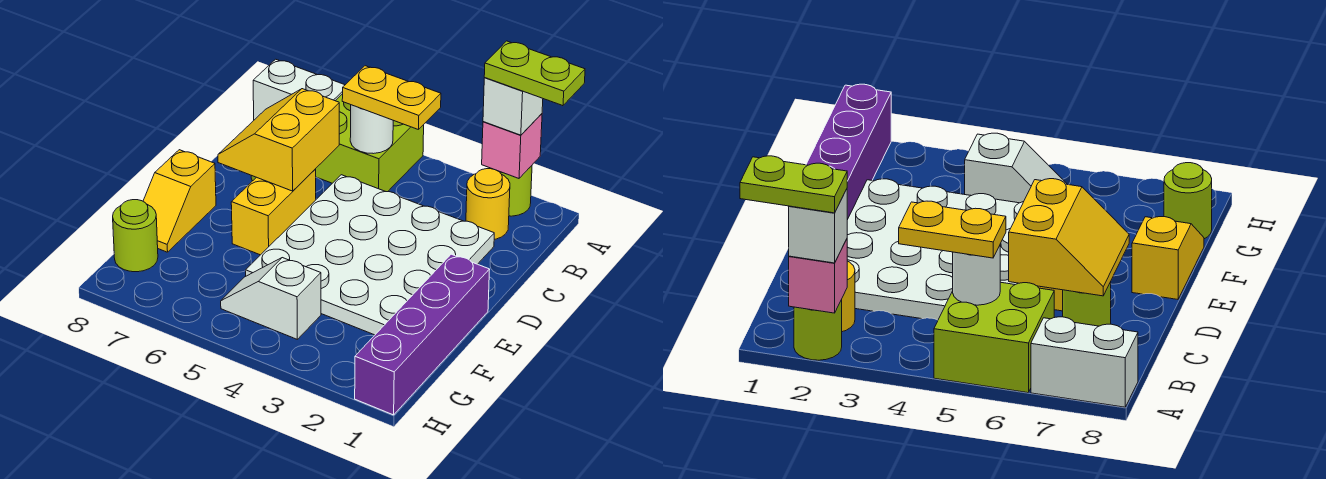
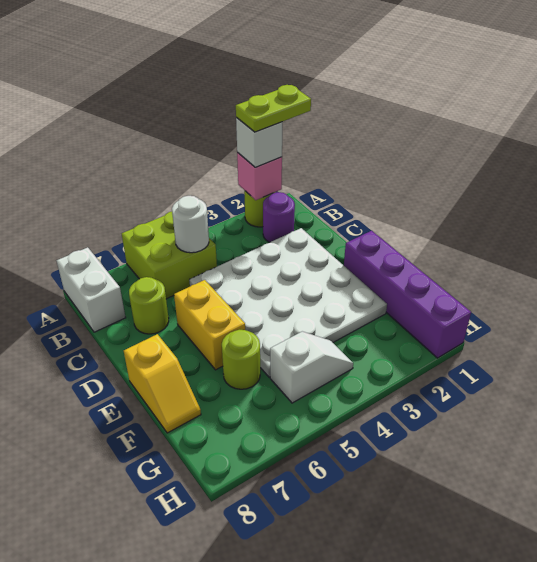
white brick A7:A8 level 1 -> white brick A8:B8 level 1
yellow round brick B2 level 1 -> purple round brick B2 level 1
yellow plate B4:B5 level 3 -> none
yellow slope C6:D7 level 2 top 6 -> none
white slope G4:G5 level 1 top 4 -> white slope G4:G5 level 1 top 5
lime round brick G8 level 1 -> lime round brick F6 level 1

